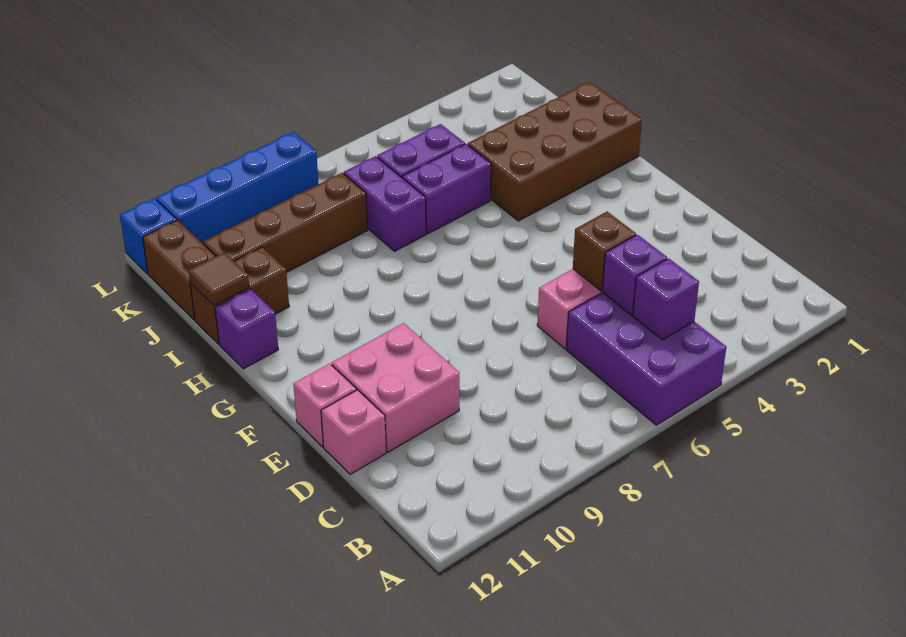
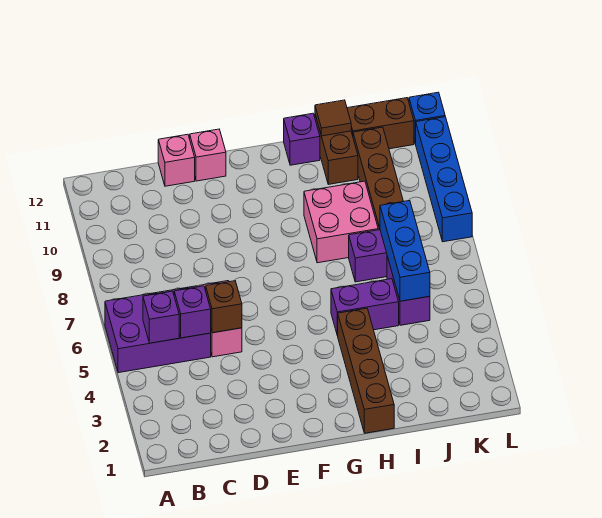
pink brick D10:E11 level 1 -> pink brick H8:I9 level 1
brown brick H1:I4 level 1 -> brown brick H1:H4 level 1
purple brick I5:I6 level 1 -> purple brick H5:I5 level 1
none -> blue brick J5:J7 level 2

